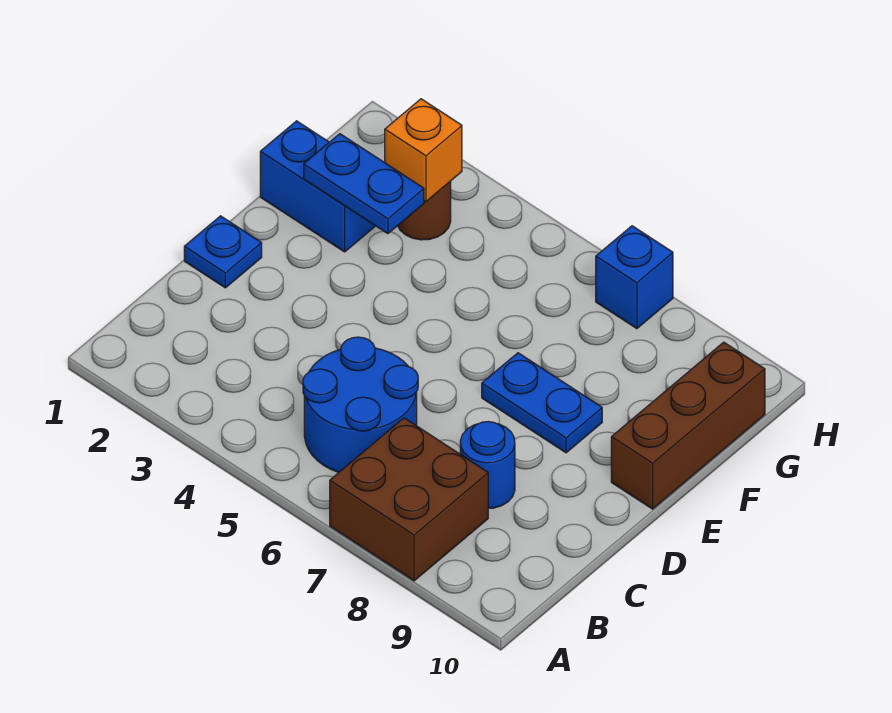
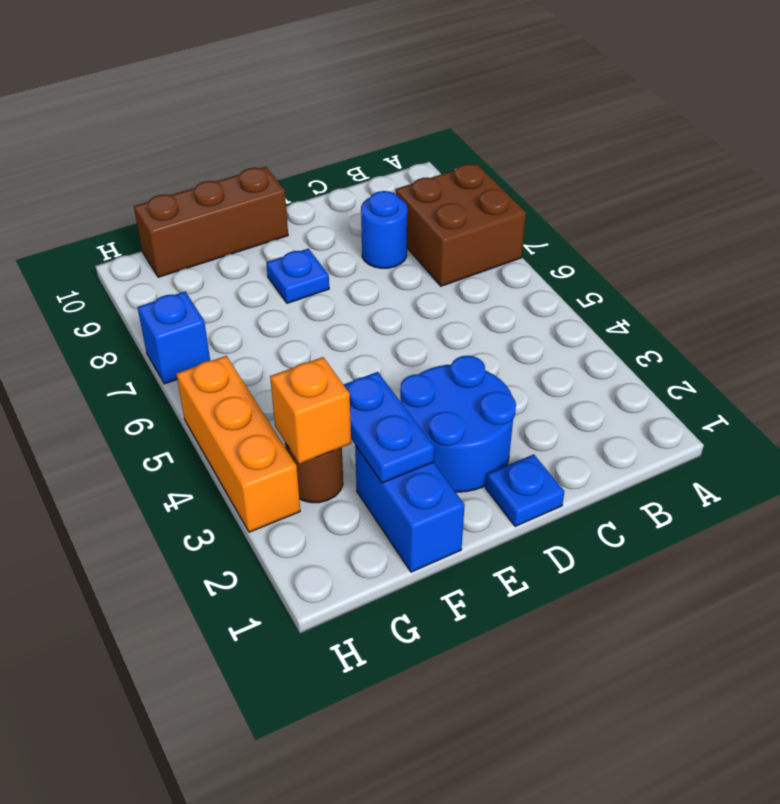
blue round brick B5:C6 level 1 -> blue round brick D2:E3 level 1
blue plate E7:E8 level 1 -> blue plate E8 level 1
none -> orange brick H3:H5 level 1

